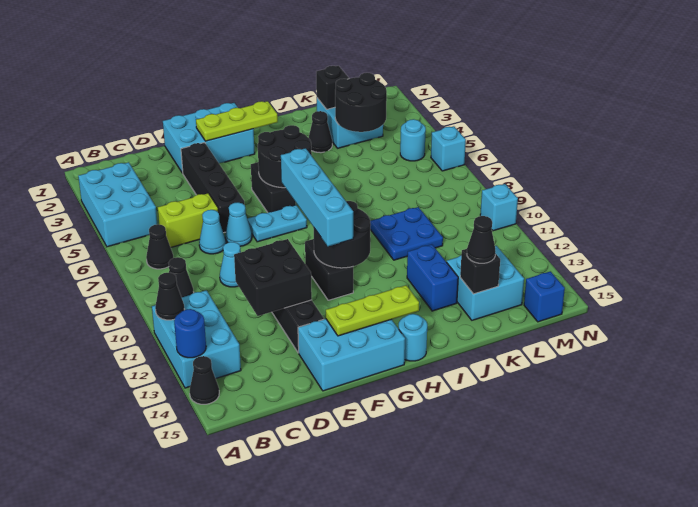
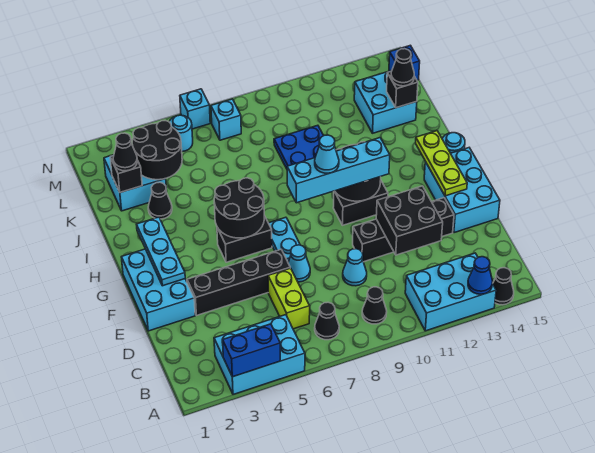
black cone A11 level 2 -> black cone K2 level 3
blue round brick A13 level 2 -> blue cone A13 level 2
cyan cone D7 level 1 -> cyan cone G9 level 4
lime plate F2:H2 level 2 -> cyan plate F2:H2 level 2
blue brick J12:J13 level 1 -> blue brick A3:A4 level 2
cyan brick N10 level 1 -> cyan brick M7 level 1

